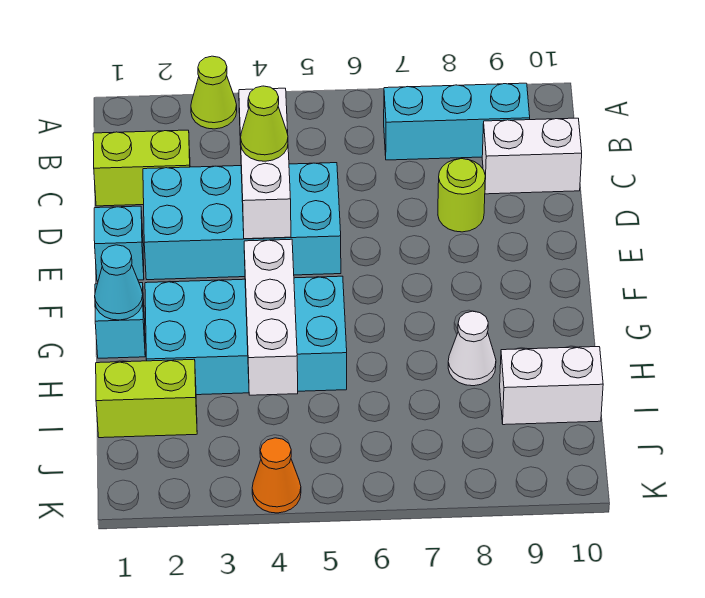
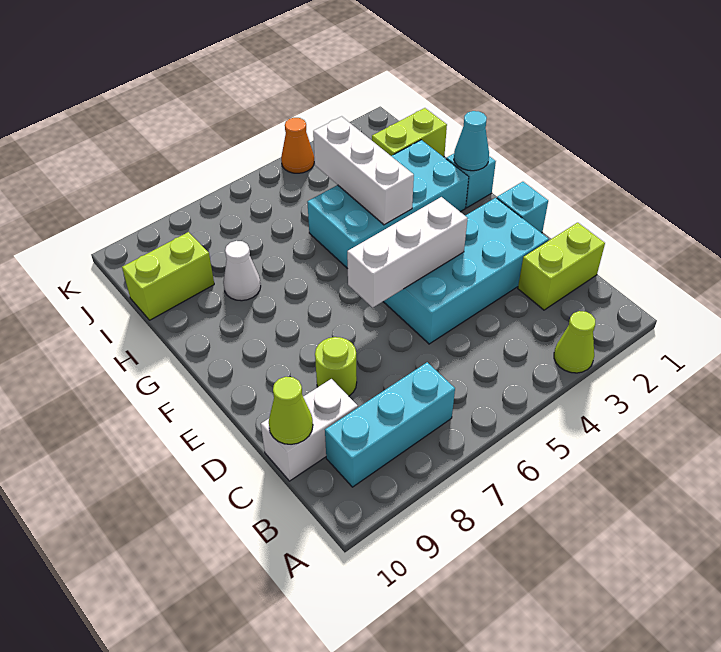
white brick C4:E4 level 2 -> white brick E4:E6 level 2
lime cone D4 level 3 -> lime cone C10 level 2
white brick I9:I10 level 1 -> lime brick I9:I10 level 1

